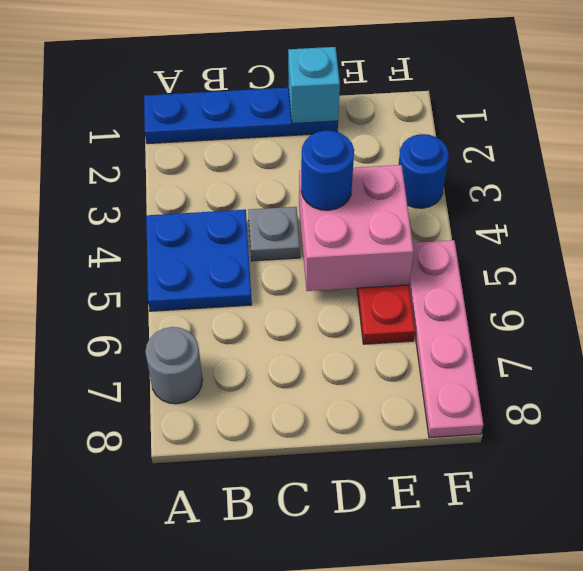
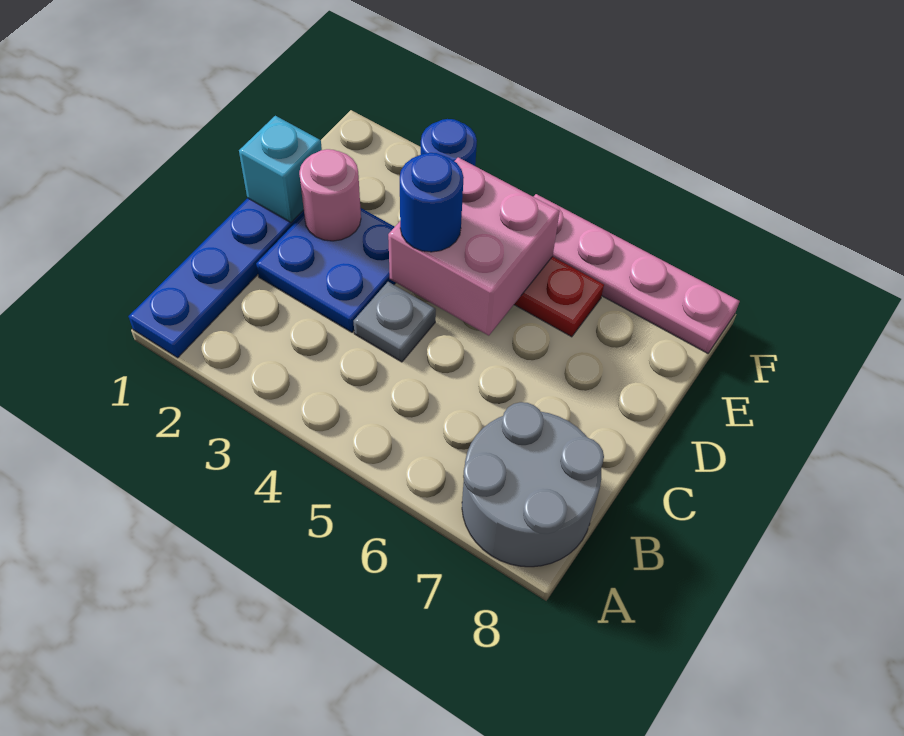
blue plate A4:B5 level 1 -> blue plate C2:D3 level 1
grey round brick A7 level 1 -> grey round brick A7:B8 level 1
none -> pink round brick D2 level 2

